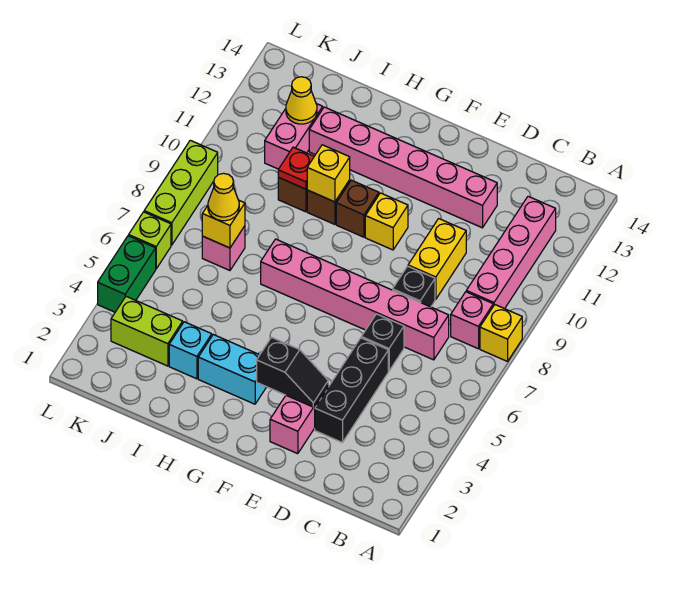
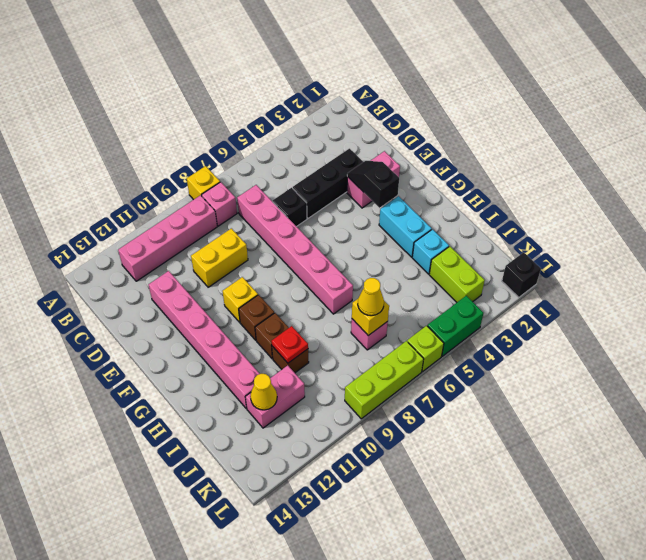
black brick D8 level 1 -> black brick L1 level 1
yellow brick H10 level 2 -> none

